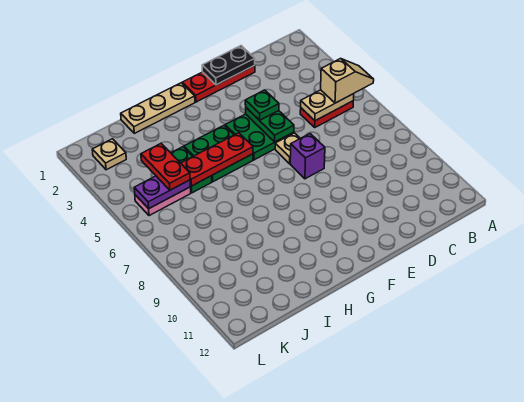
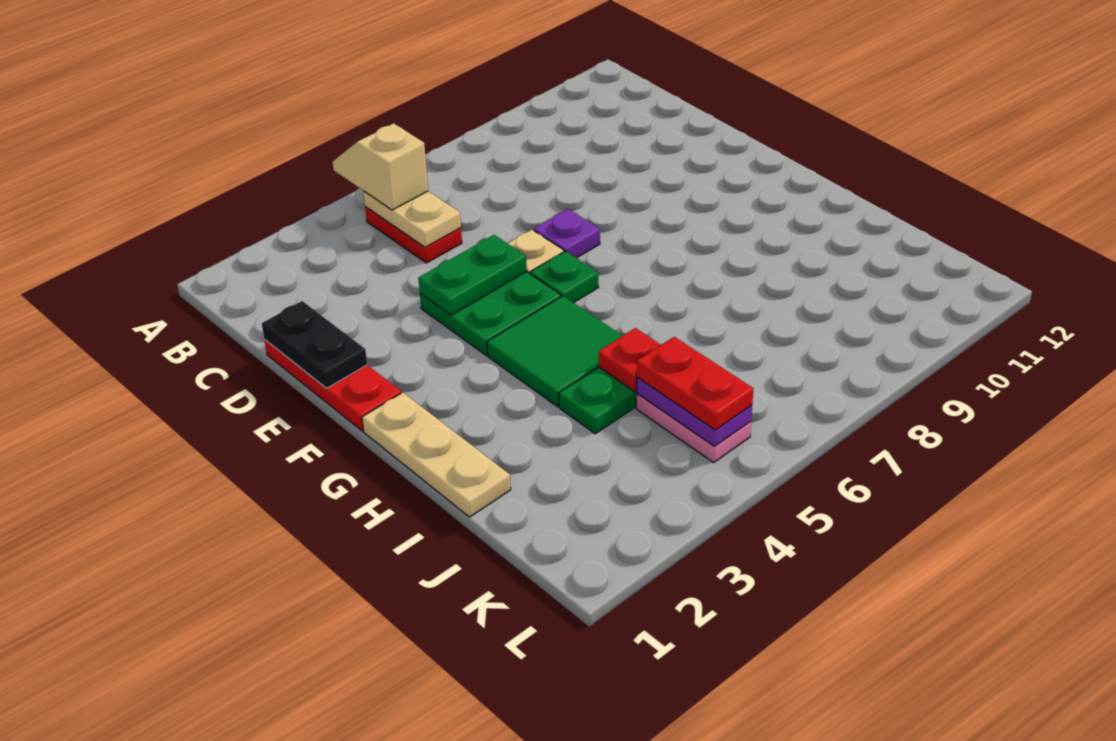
green plate E4 level 3 -> green plate F6 level 1
purple brick E7 level 1 -> purple plate E7 level 1
green plate G4:H5 level 1 -> green tile G4:H5 level 1
red plate G5:I5 level 2 -> red plate I5 level 2
red plate J4:J5 level 3 -> red plate J5:K5 level 3
tan plate K2 level 1 -> none

